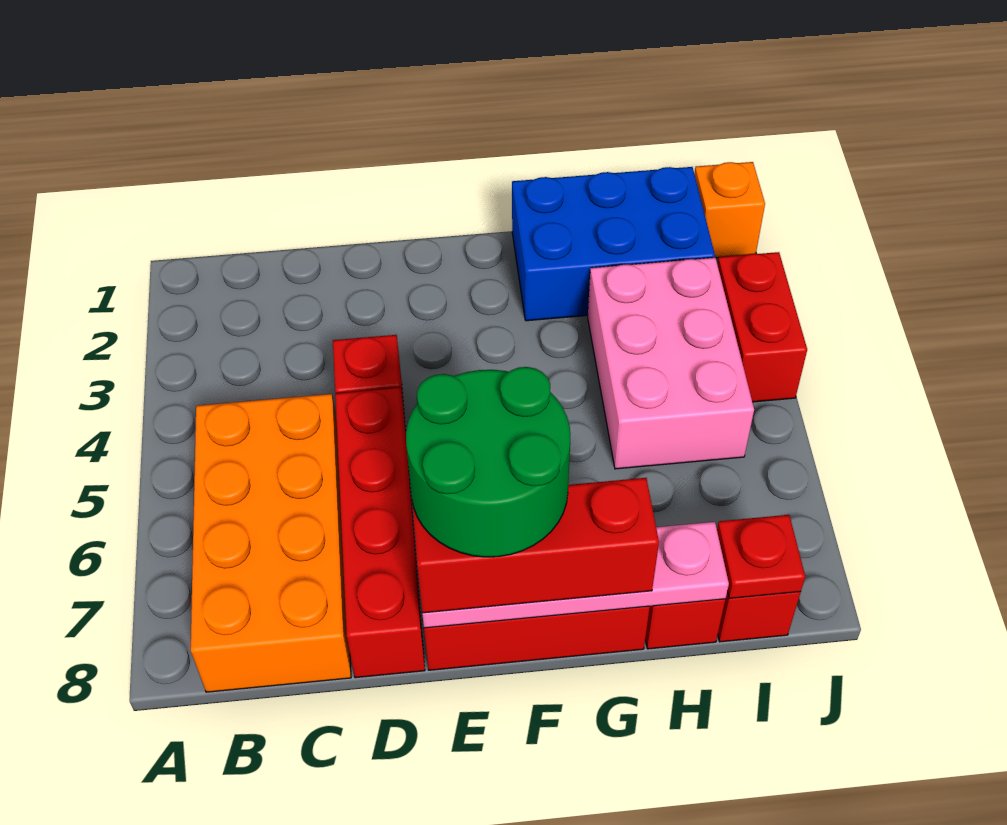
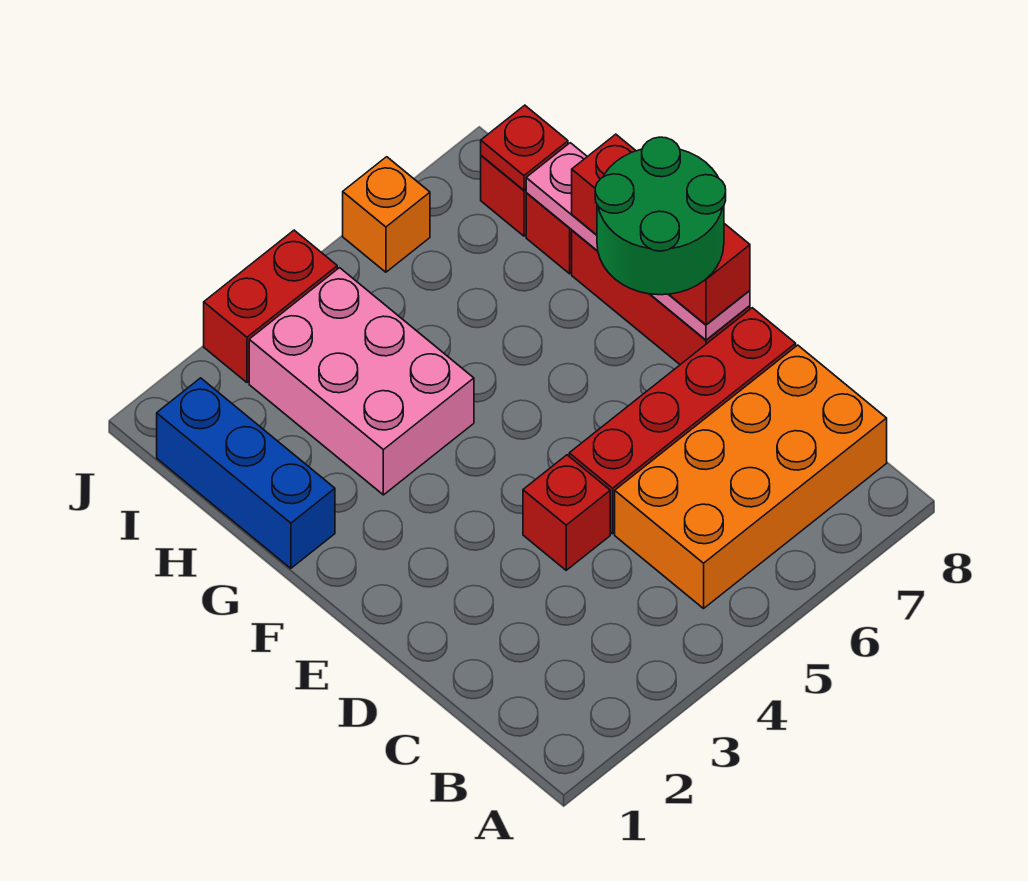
blue brick G1:I2 level 1 -> blue brick G1:I1 level 1
pink brick H3:I5 level 1 -> pink brick G3:I4 level 1
orange brick J1 level 1 -> orange brick J6 level 1

